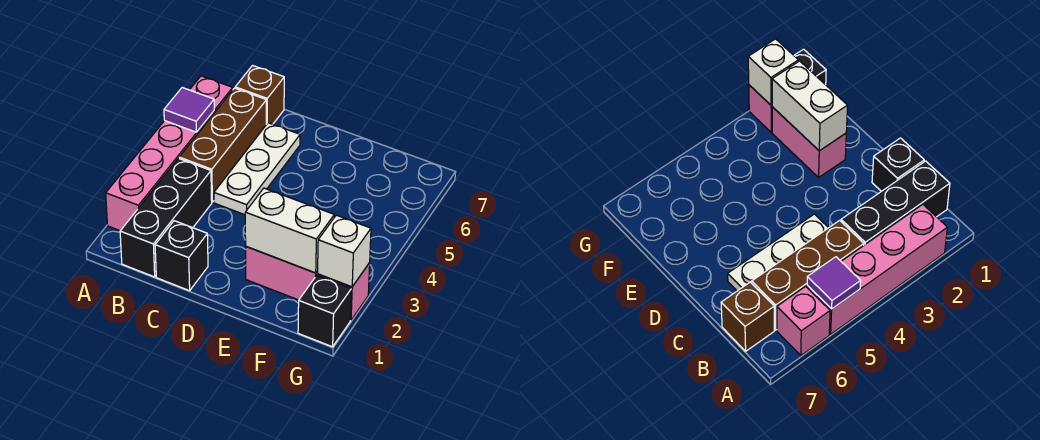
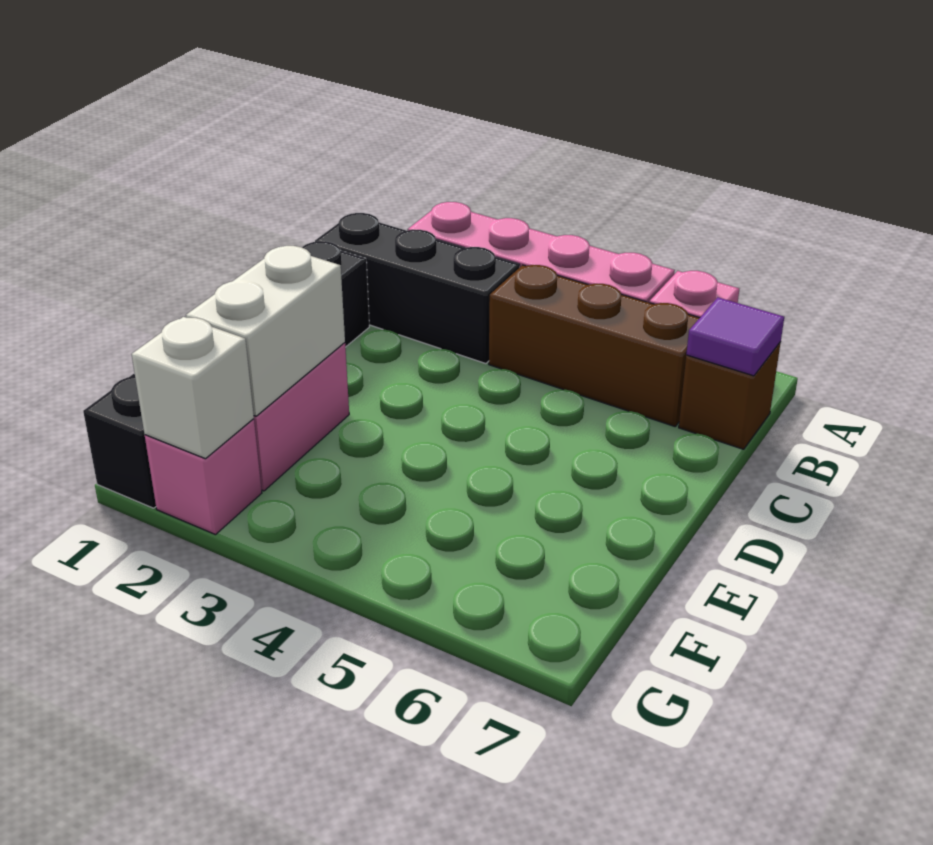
purple tile A5 level 2 -> purple tile B7 level 2
white plate C4:C6 level 1 -> none

